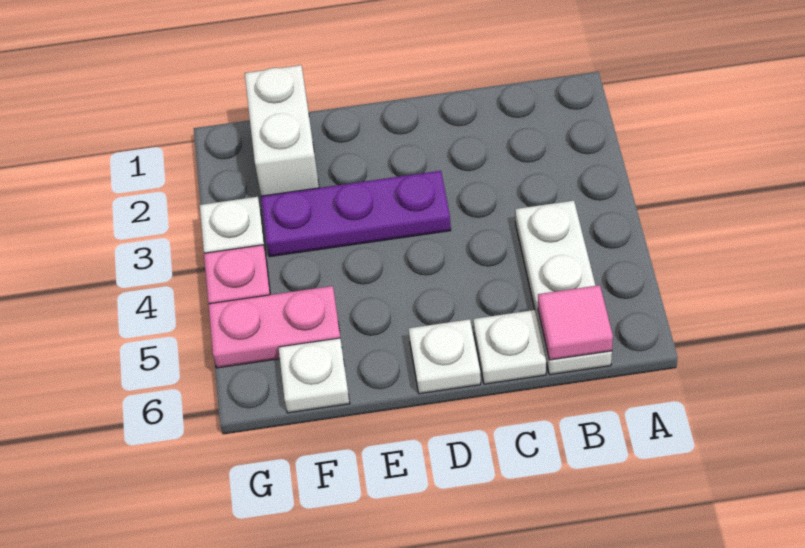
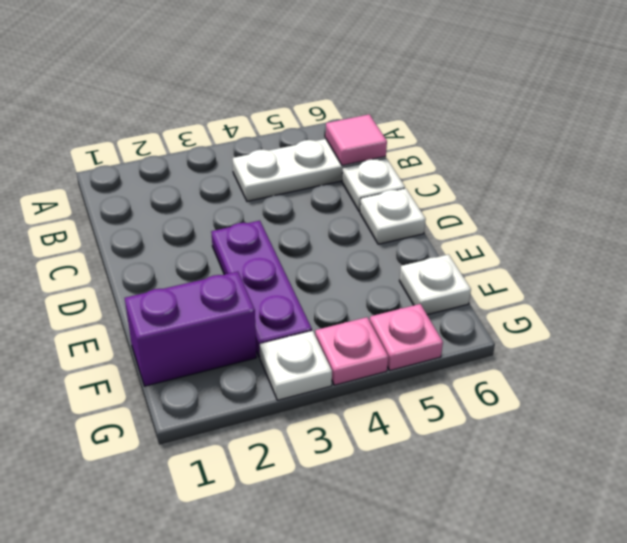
white brick F1:F2 level 1 -> purple brick F1:F2 level 1
pink plate F5:G5 level 1 -> pink plate G5 level 1

